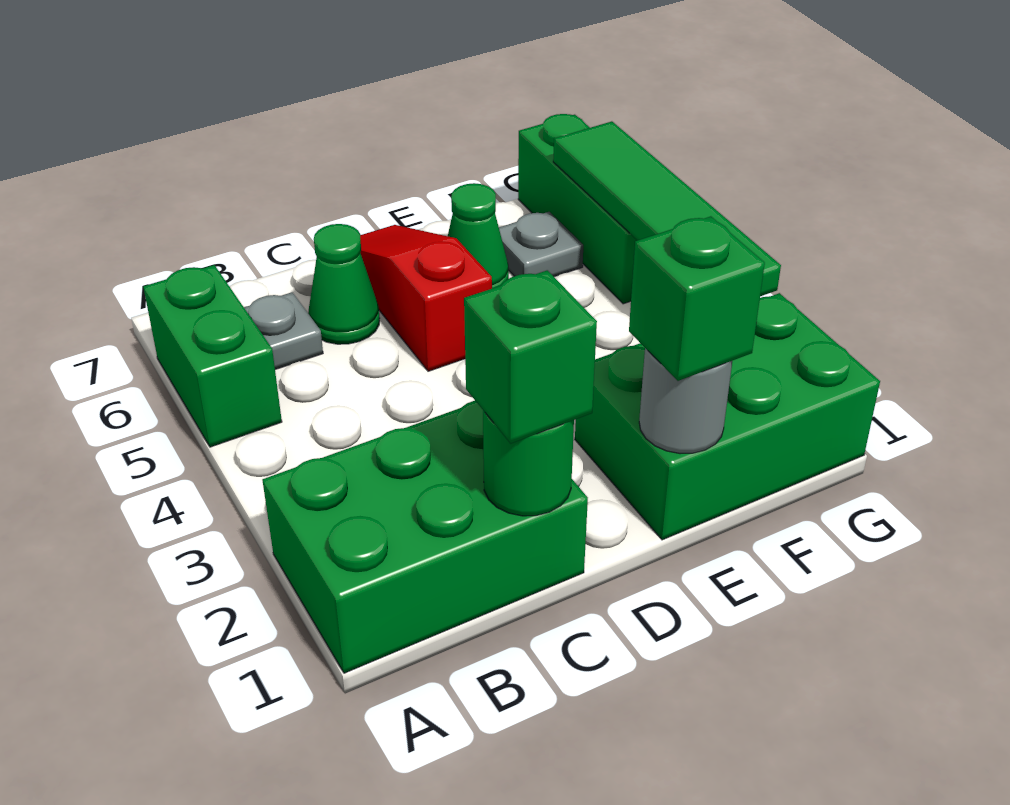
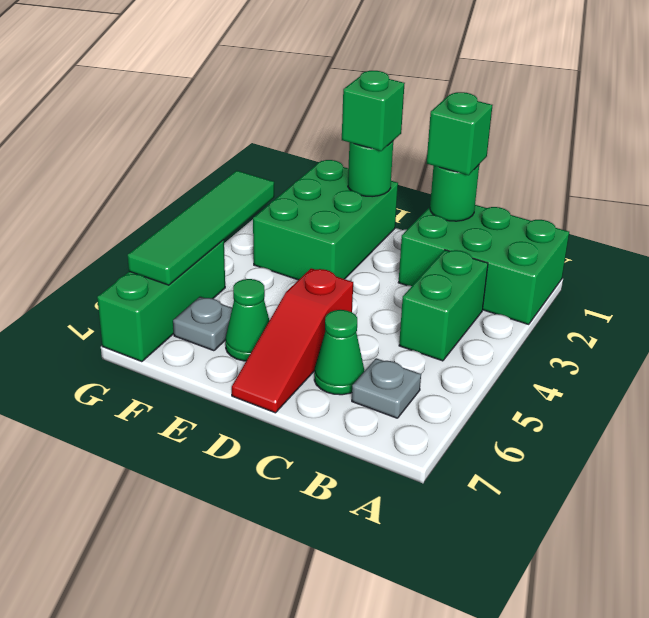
green brick A5:A6 level 1 -> green brick B3:B4 level 1
green brick E1:G2 level 1 -> green brick E1:F3 level 1
grey round brick E1 level 2 -> green round brick E1 level 2

